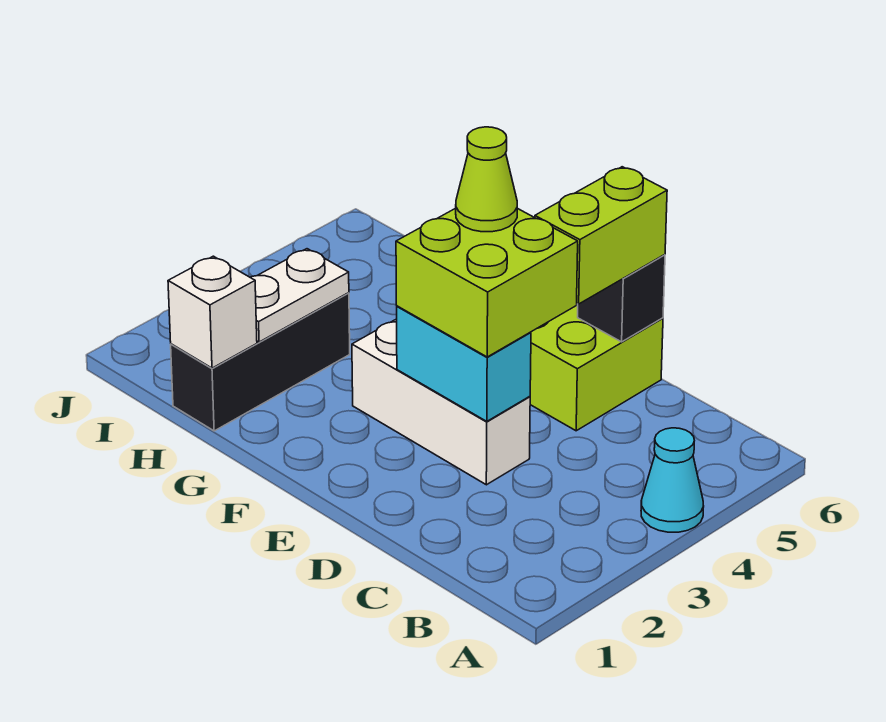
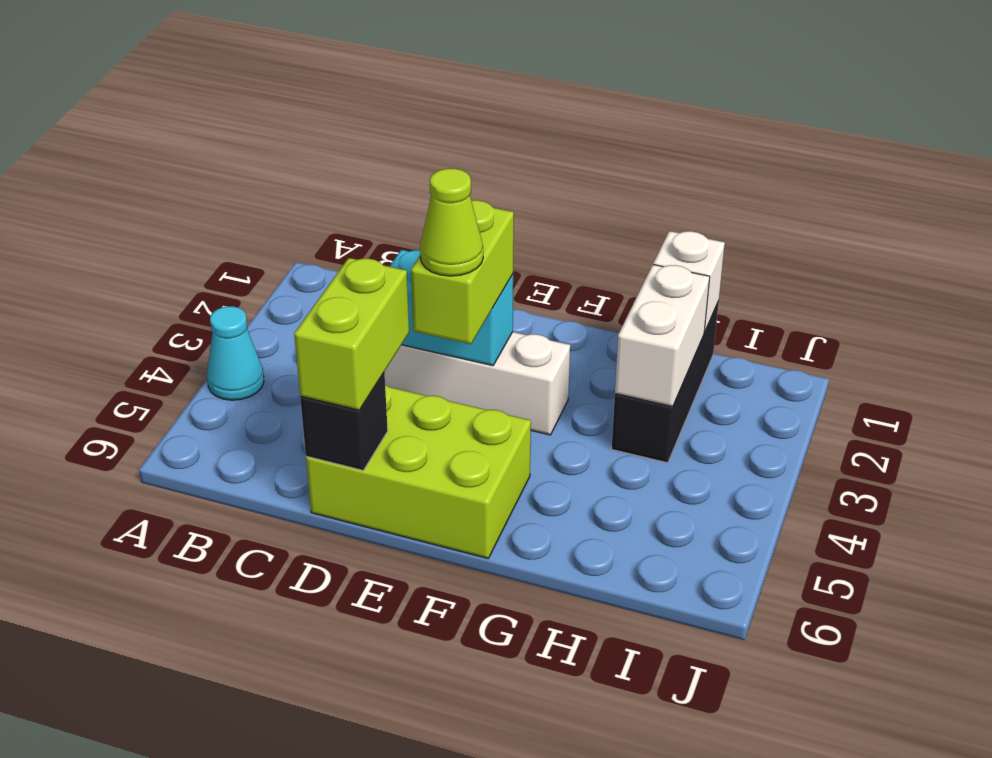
lime brick D3:E4 level 3 -> lime brick E3:E4 level 3
white plate H2:H3 level 2 -> white brick H2:H3 level 2

